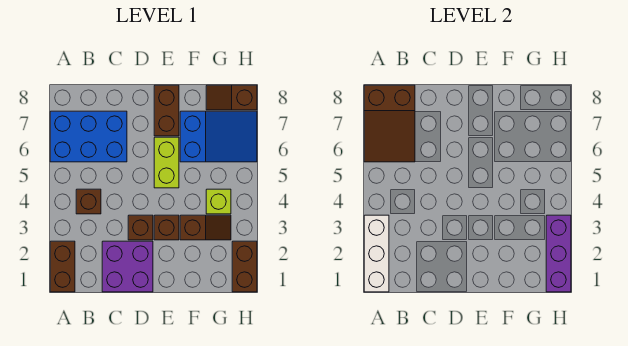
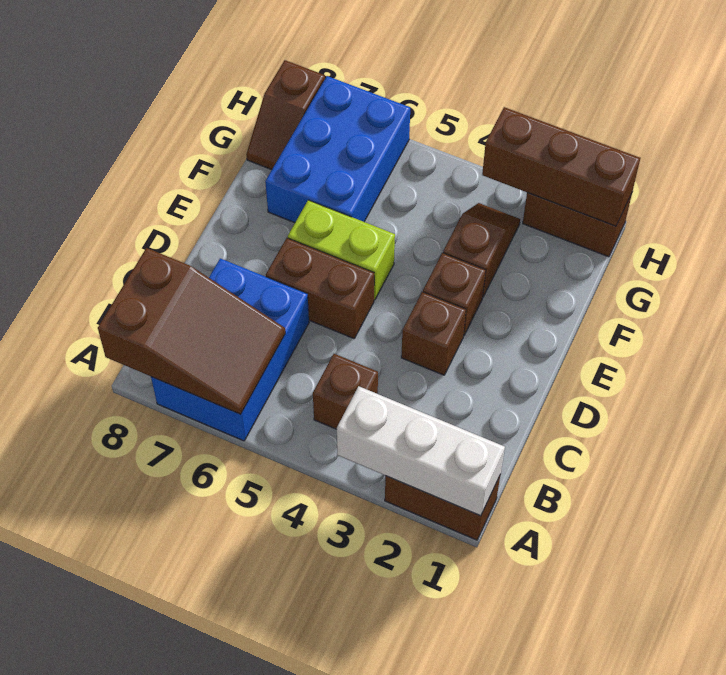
purple brick C1:D2 level 1 -> none
brown brick E7:E8 level 1 -> brown brick D5:D6 level 1
blue slope F6:H7 level 1 top F -> blue brick F6:H7 level 1
lime brick G4 level 1 -> none
purple brick H1:H3 level 2 -> brown brick H1:H3 level 2

